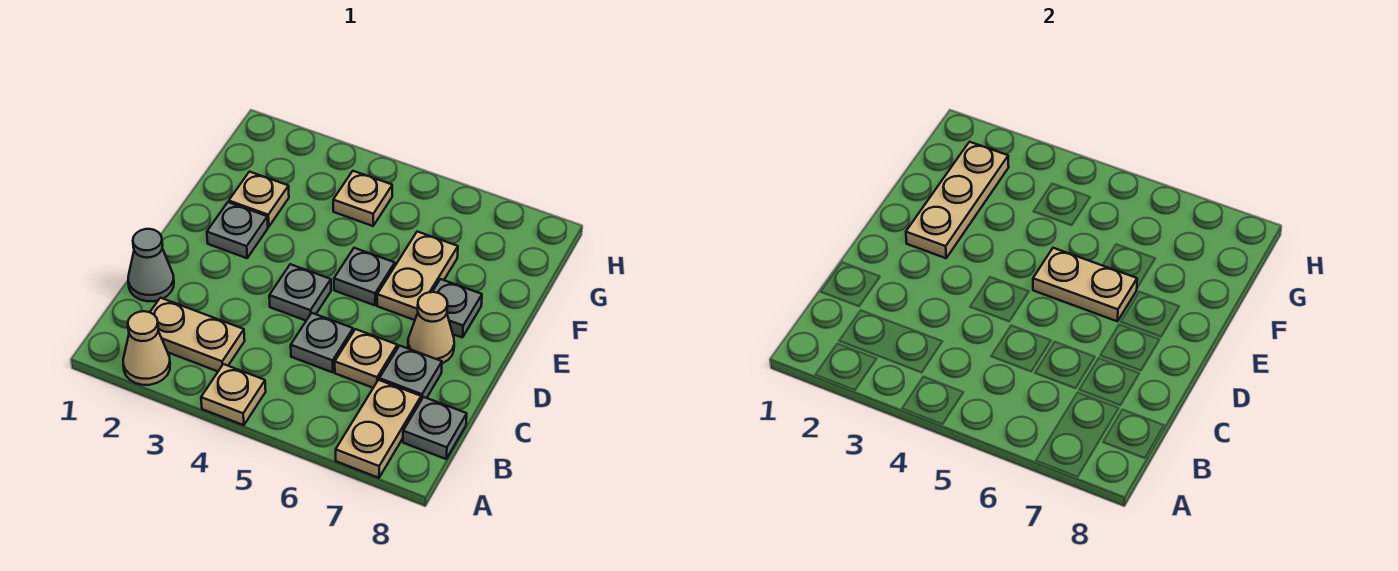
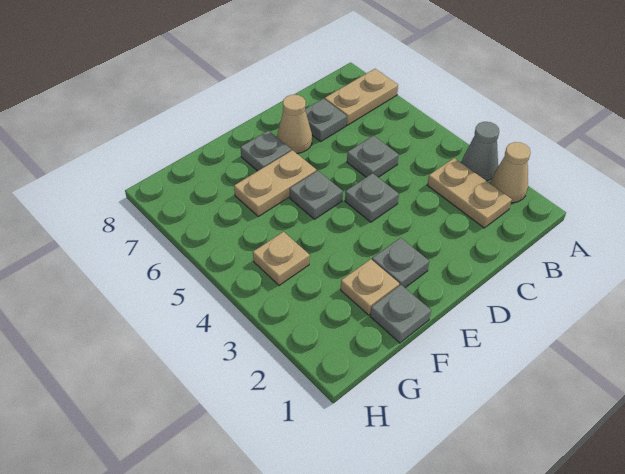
tan plate A4 level 1 -> none
grey plate B8 level 1 -> grey plate F1 level 1
grey cone C1 level 1 -> grey cone A3 level 1
tan plate C6 level 1 -> none
tan plate E2:G2 level 2 -> none
tan plate E5:E6 level 2 -> none

